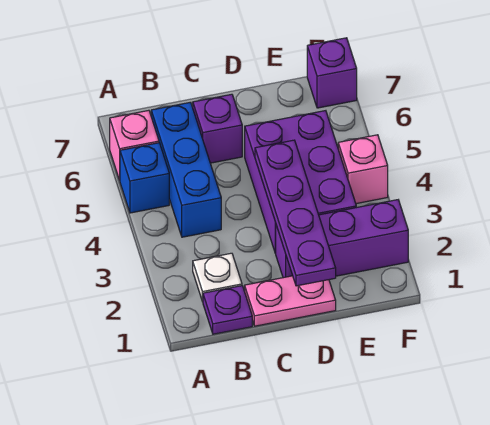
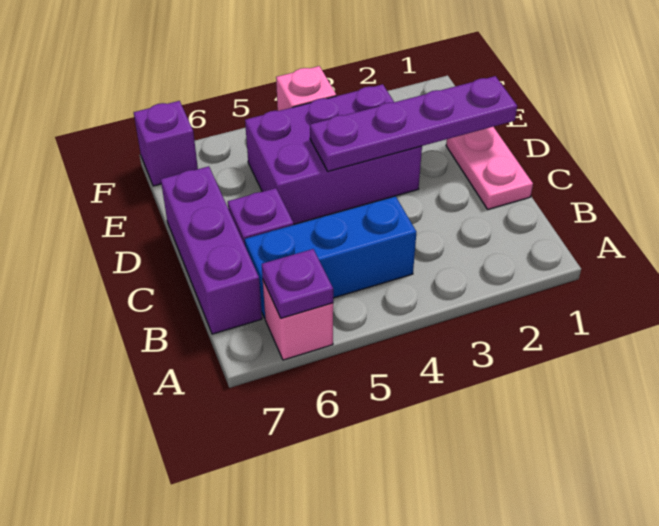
blue brick A5 level 1 -> none
purple plate B1 level 1 -> purple plate A6 level 2
white plate B2 level 1 -> none
purple brick D2:F2 level 1 -> purple brick B7:D7 level 1

